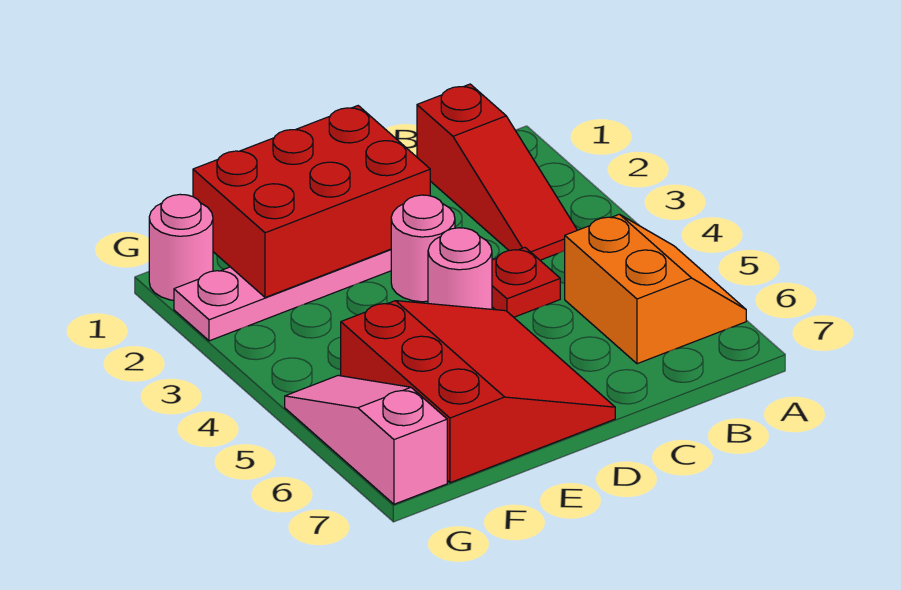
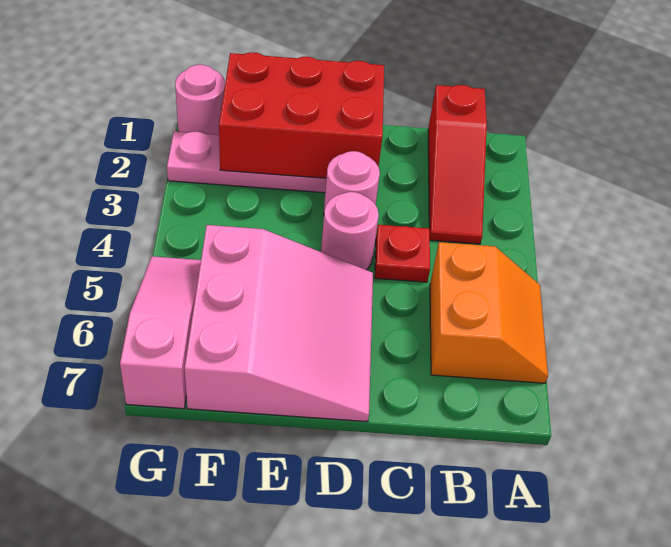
red slope D5:F7 level 1 top F -> pink slope D5:F7 level 1 top F

